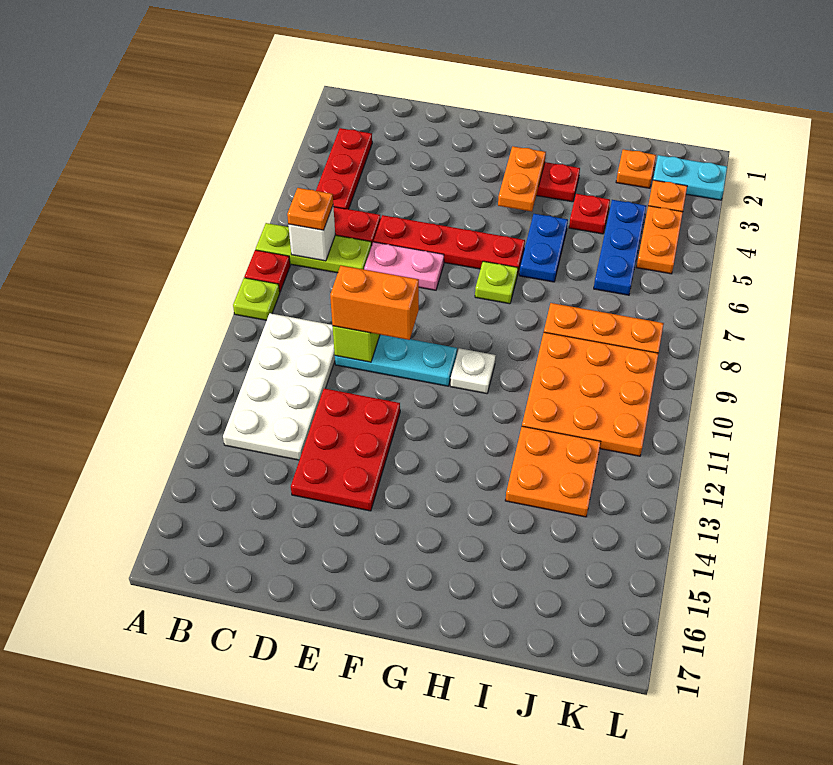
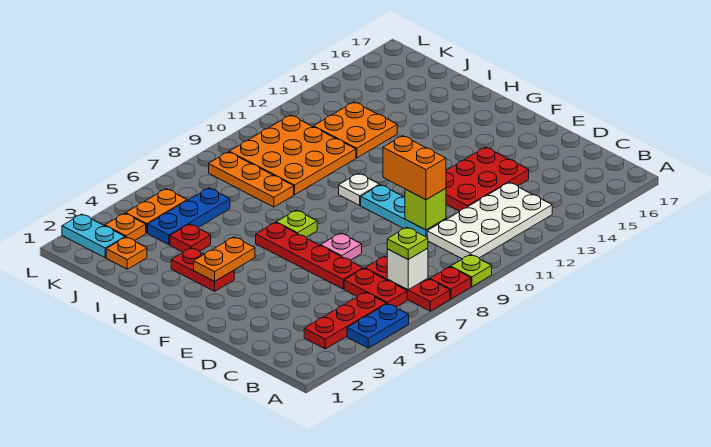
lime plate A7:C7 level 1 -> red plate A7:C7 level 1
orange plate B7 level 3 -> lime plate B7 level 3
pink plate D7:E7 level 1 -> pink plate E7 level 1
blue plate H5:H6 level 1 -> blue plate A4:A5 level 1

